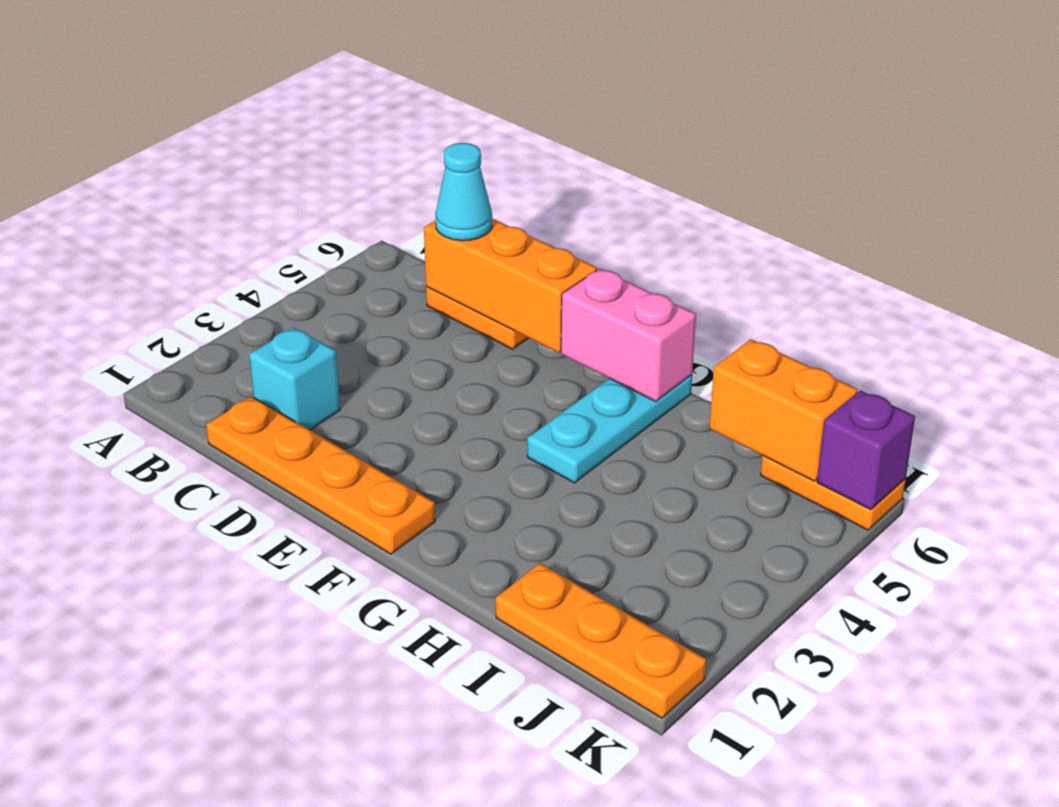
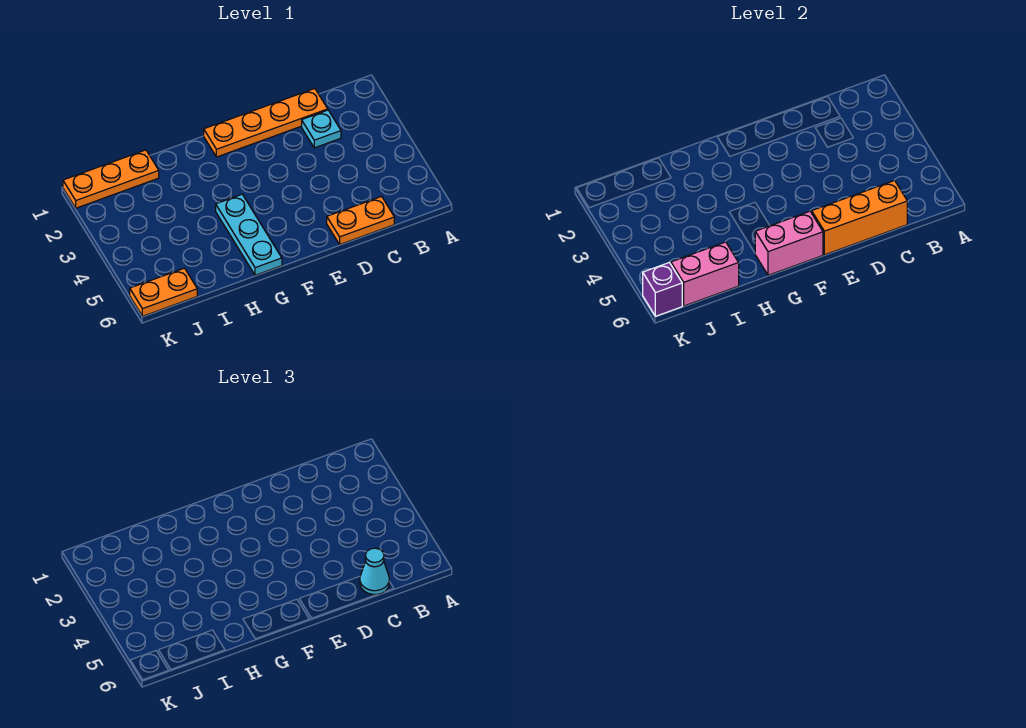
cyan brick C2 level 1 -> cyan plate C2 level 1
orange brick I6:J6 level 2 -> pink brick I6:J6 level 2

